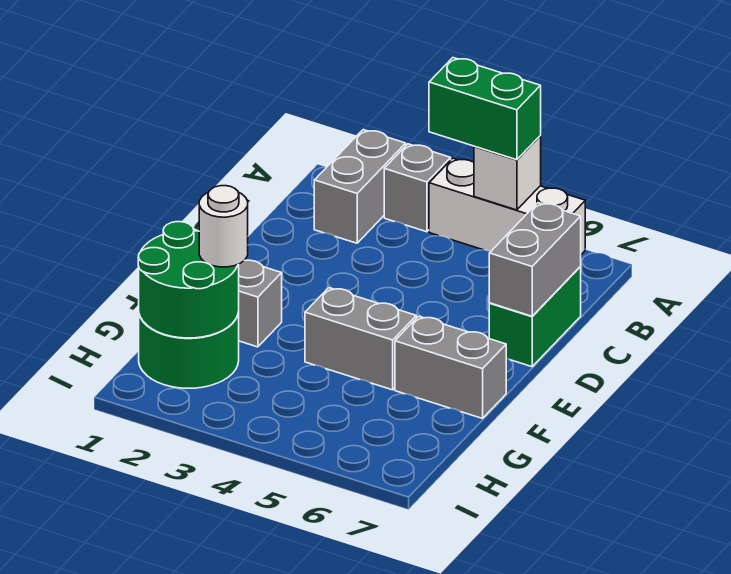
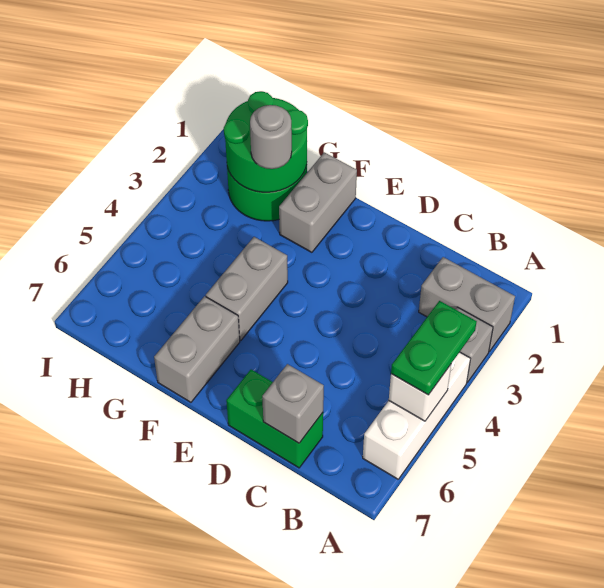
green brick A4:A5 level 3 -> green plate A4:A5 level 3
grey brick C7:D7 level 2 -> grey brick C7 level 2
white round brick G2 level 3 -> grey round brick G2 level 3

